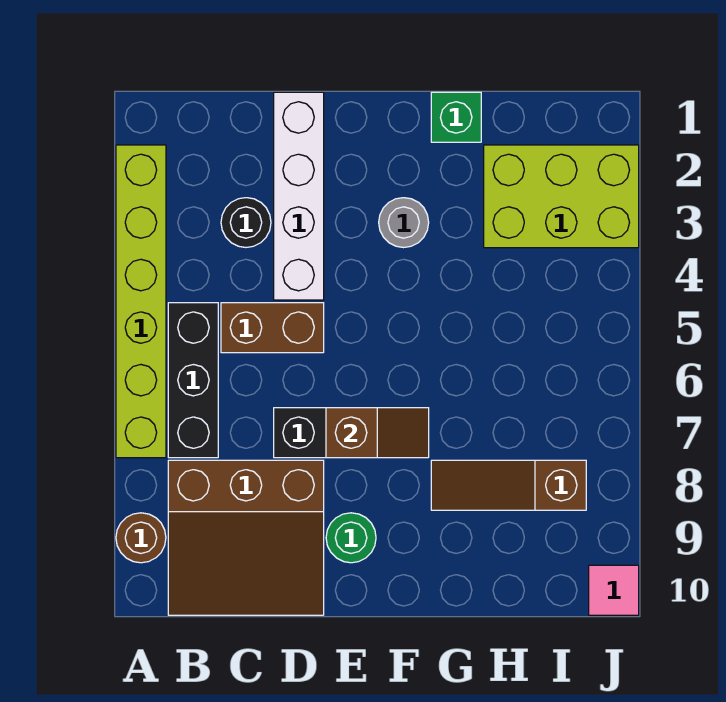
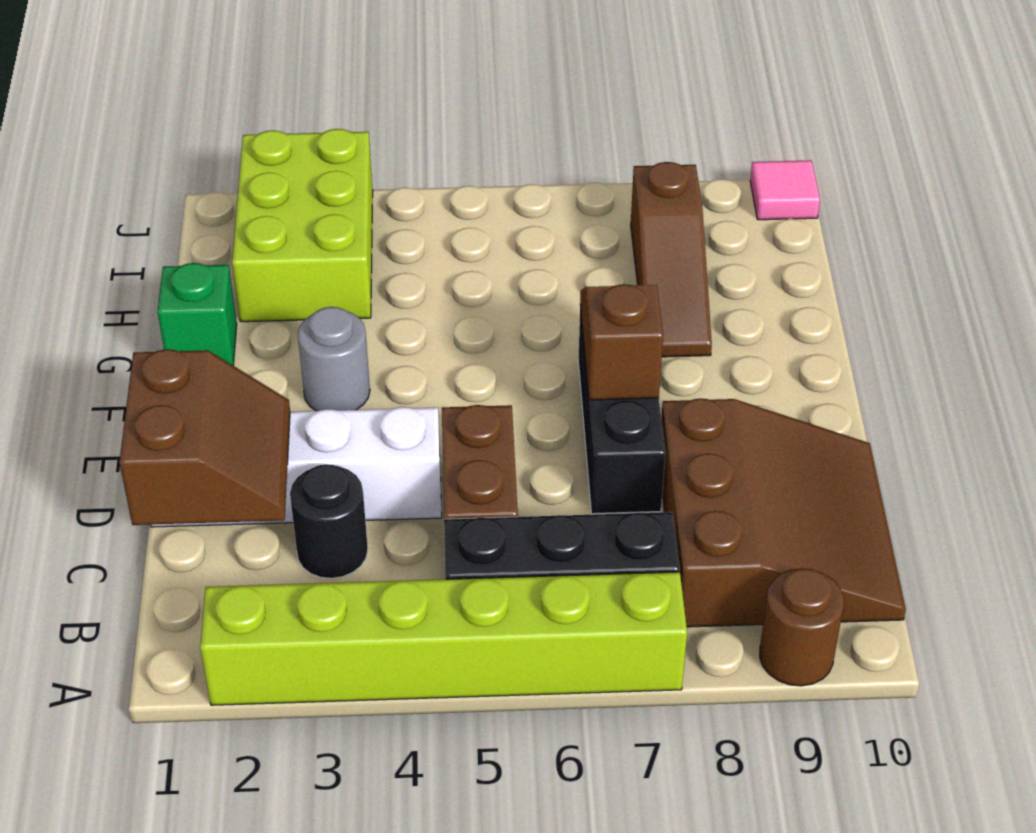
none -> brown slope C1:D2 level 2 top 1
green round brick E9 level 1 -> none

